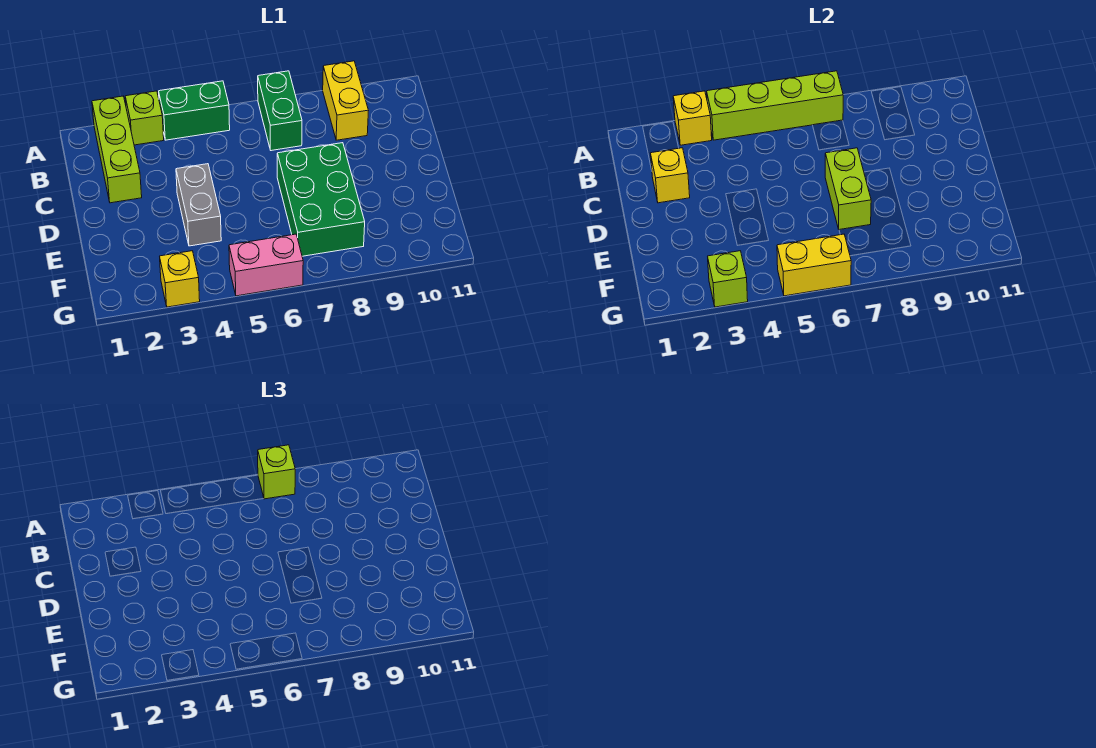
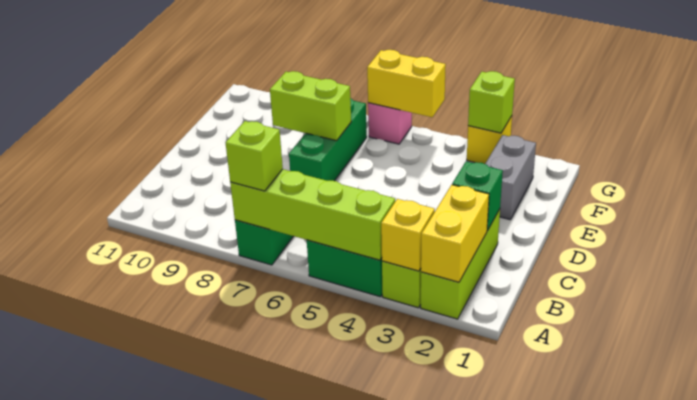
yellow brick A9:B9 level 1 -> yellow brick A2:B2 level 2
yellow brick C2 level 2 -> green brick C2 level 2
grey brick D4:E4 level 1 -> grey brick E2:F2 level 1
green brick D7:F8 level 1 -> green brick D7:F7 level 1
lime brick D7:E7 level 2 -> lime brick E7:E8 level 2
pink brick G5:G6 level 1 -> pink brick G6 level 1

